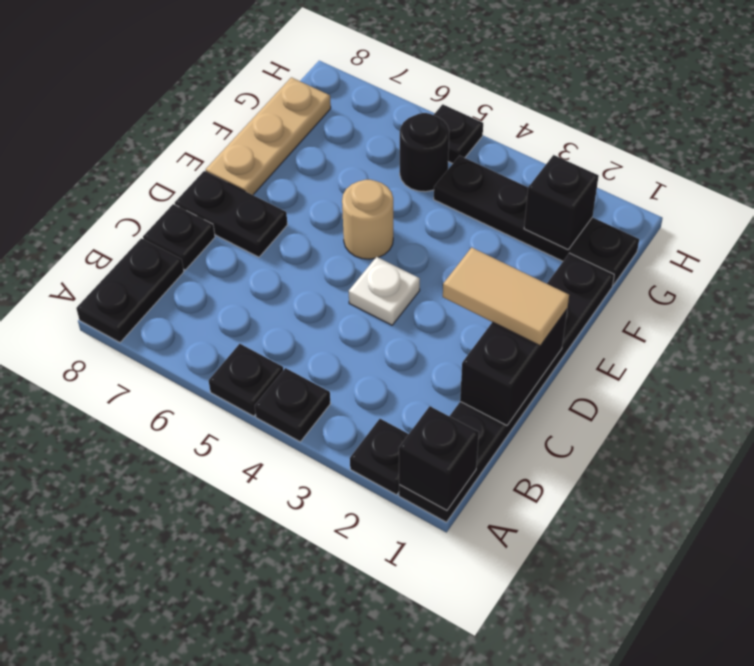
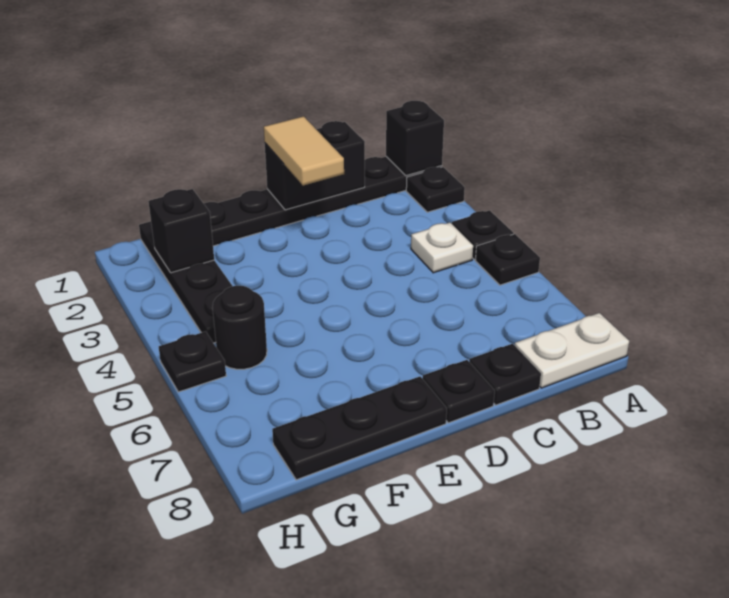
black plate A8:B8 level 1 -> white plate A8:B8 level 1
white plate D4 level 1 -> white plate B4 level 1
black plate D7:D8 level 1 -> black plate D8 level 1
tan round brick E5 level 1 -> none
tan plate E8:G8 level 1 -> black plate E8:G8 level 1

